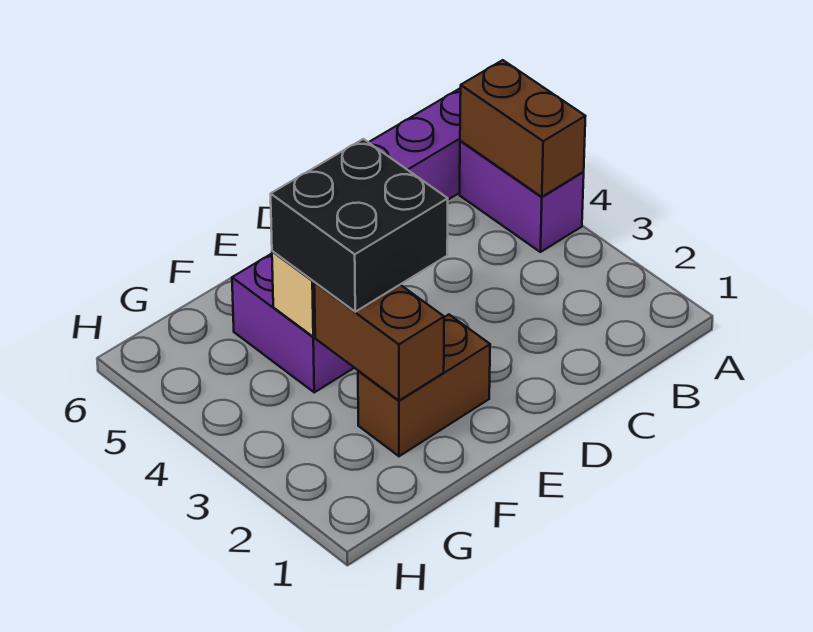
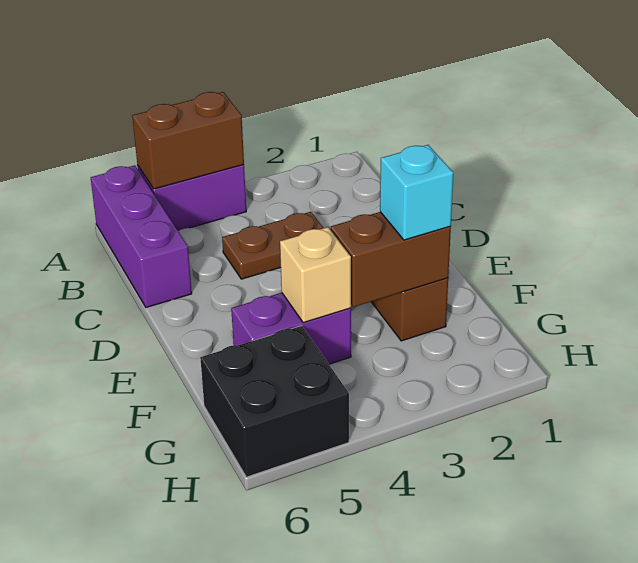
none -> brown plate C3:C4 level 1
black brick E3:F4 level 3 -> black brick G5:H6 level 1
none -> cyan brick F2 level 3

